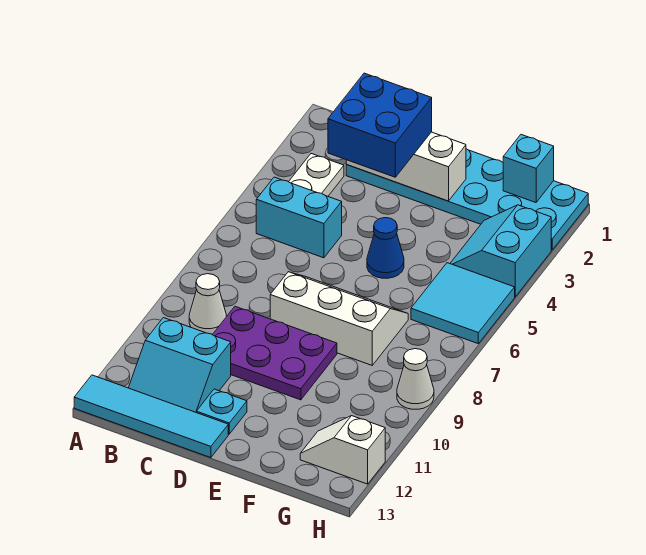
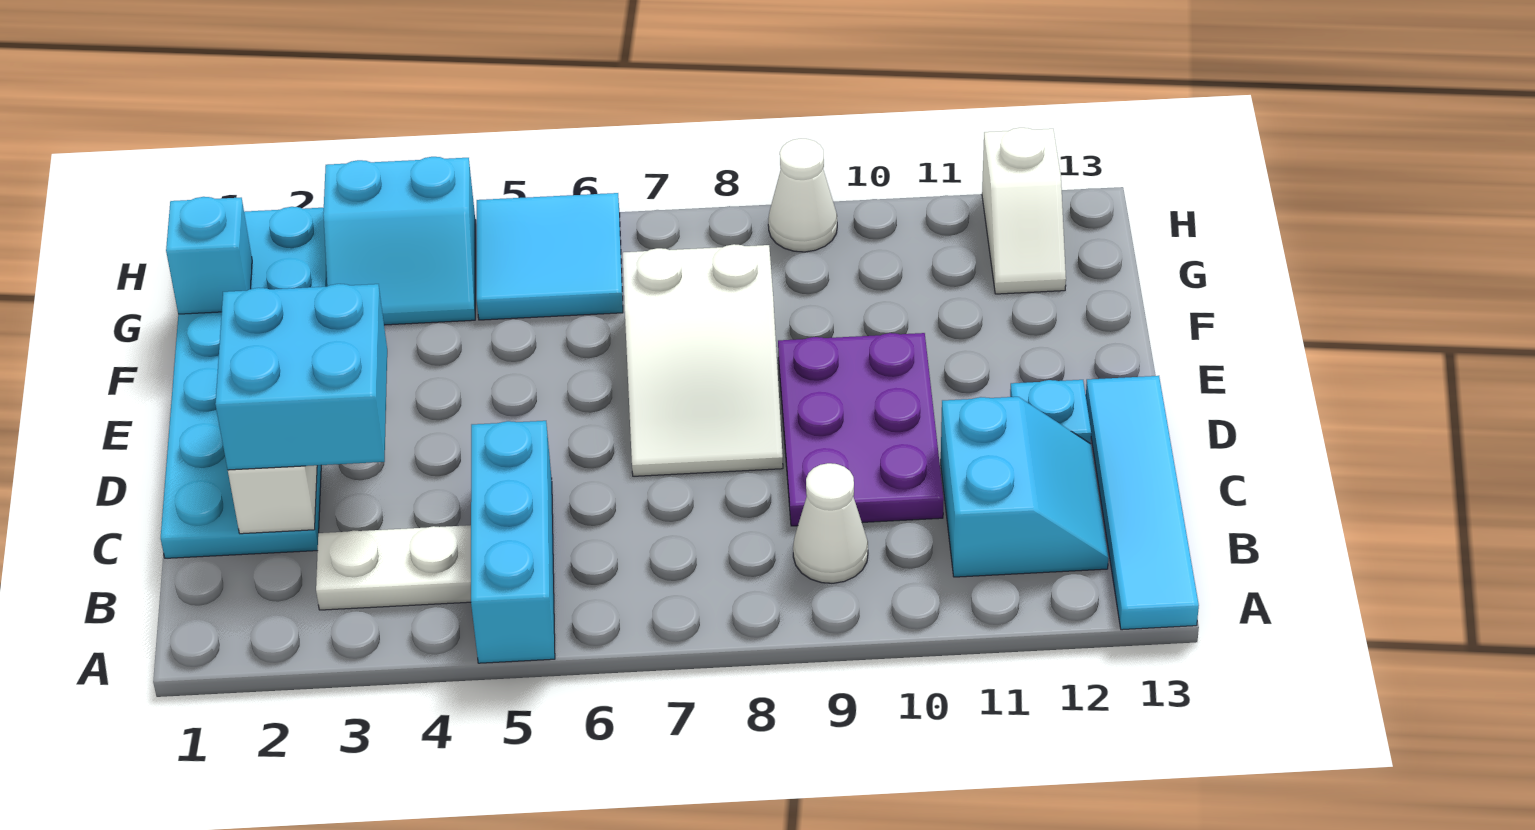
cyan brick B5:C5 level 1 -> cyan brick A5:C5 level 1
blue brick C2:D3 level 3 -> cyan brick C2:D3 level 3
white slope D7:F8 level 1 top 8 -> white slope D7:F8 level 1 top F
blue cone E5 level 1 -> none

